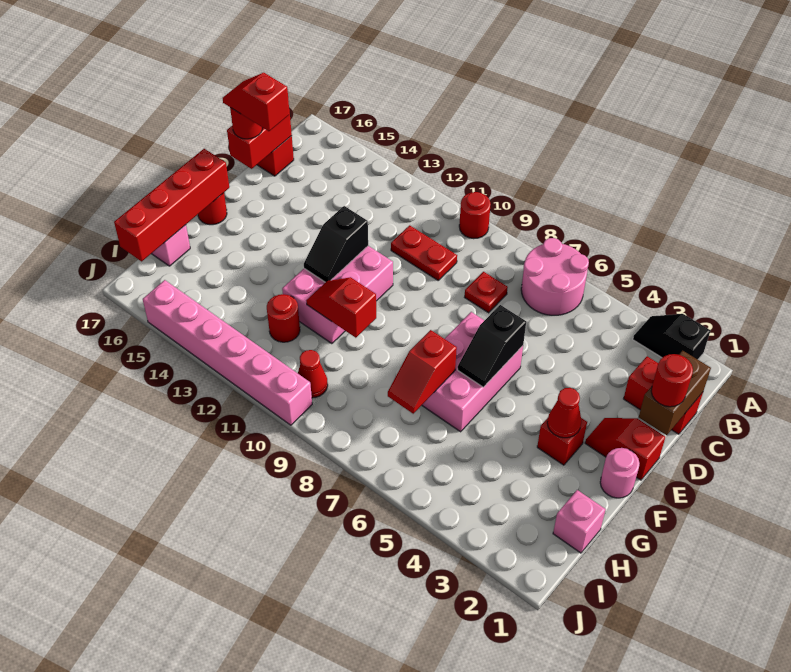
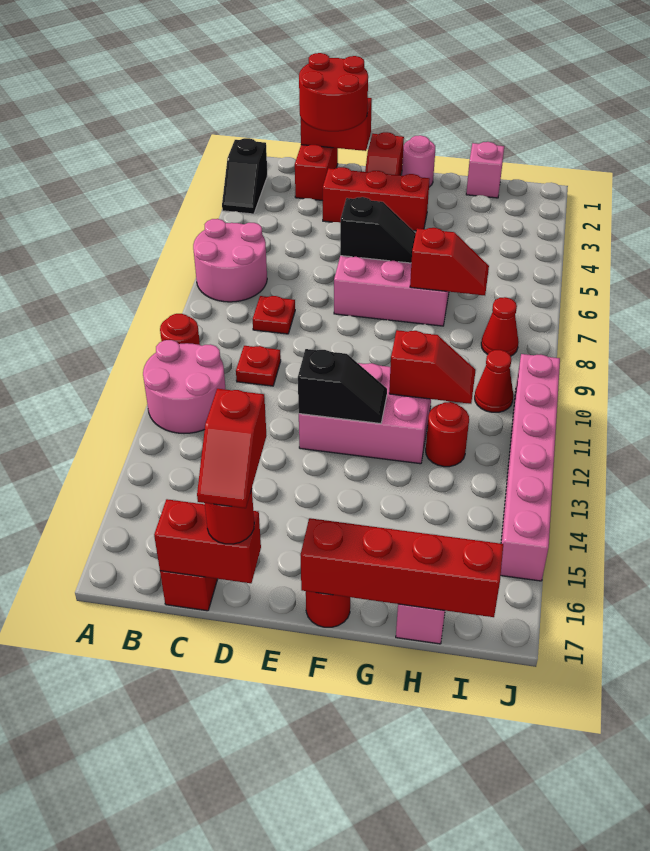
none -> pink round brick A11:B12 level 1
brown brick C1:D1 level 2 -> red brick C1:D1 level 2
red plate C10:C11 level 1 -> red plate C10 level 1
red round brick D1 level 3 -> red round brick C1:D2 level 3
red brick F3 level 1 -> red brick D3:F3 level 1
red cone F3 level 2 -> red cone I8 level 1
red slope G10:G11 level 2 top 10 -> red slope G11:H11 level 2 top G

